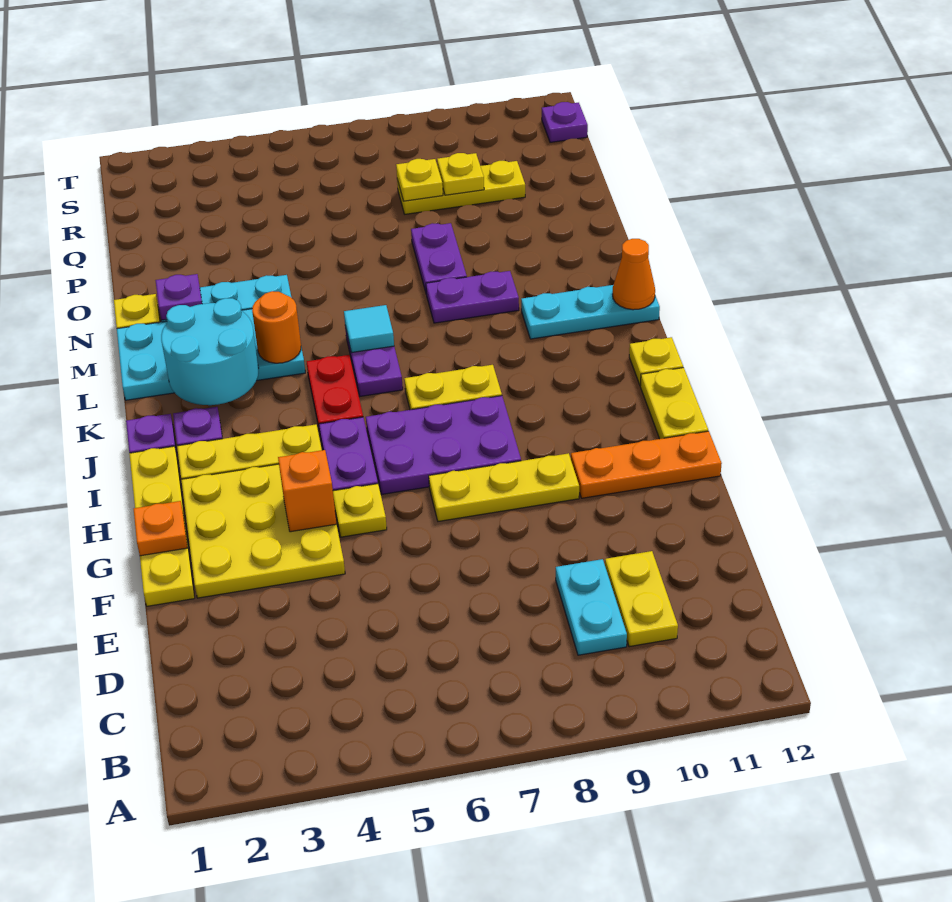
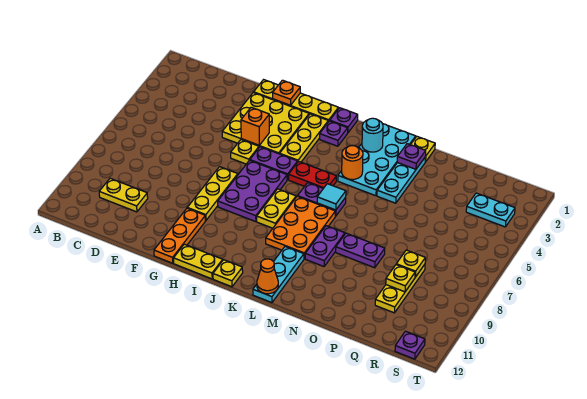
cyan plate C9:D9 level 1 -> cyan plate R3:S3 level 1
cyan round brick K2:L3 level 2 -> cyan round brick L2 level 2
none -> orange plate K7:L9 level 1

